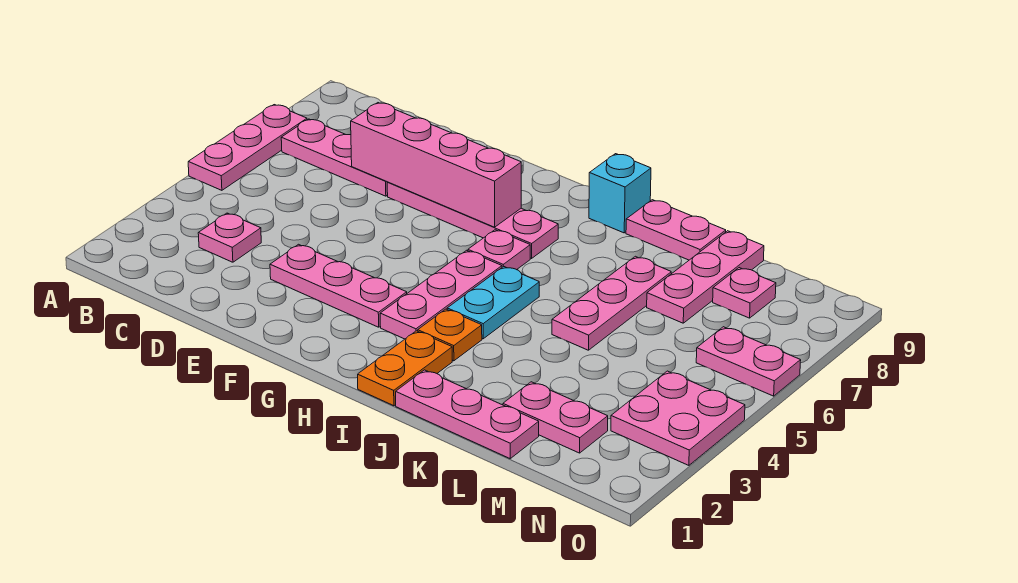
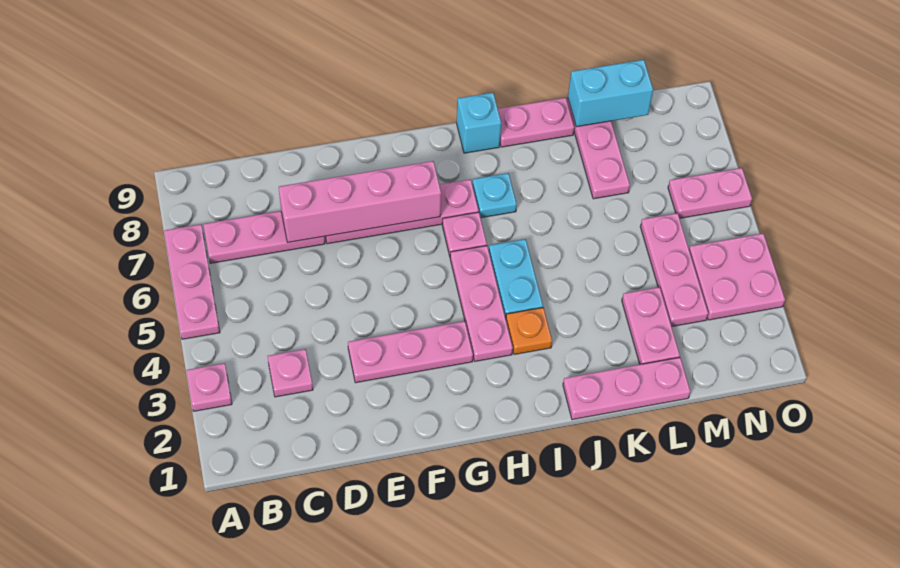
orange plate I1:I2 level 1 -> none
none -> cyan plate I7 level 1
pink plate K5:K7 level 1 -> pink plate M3:M5 level 1
pink plate L2:M2 level 1 -> pink plate L2:L3 level 1
none -> cyan brick L9:M9 level 2
pink plate M8 level 1 -> pink plate A3 level 1

